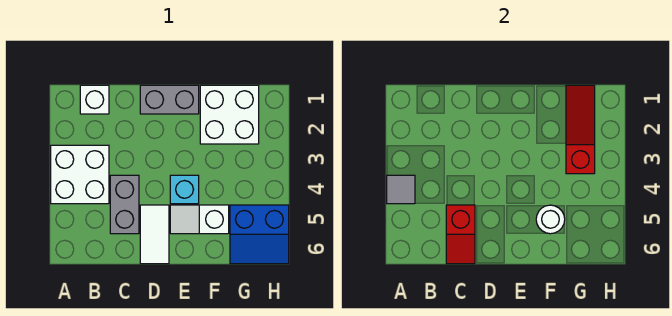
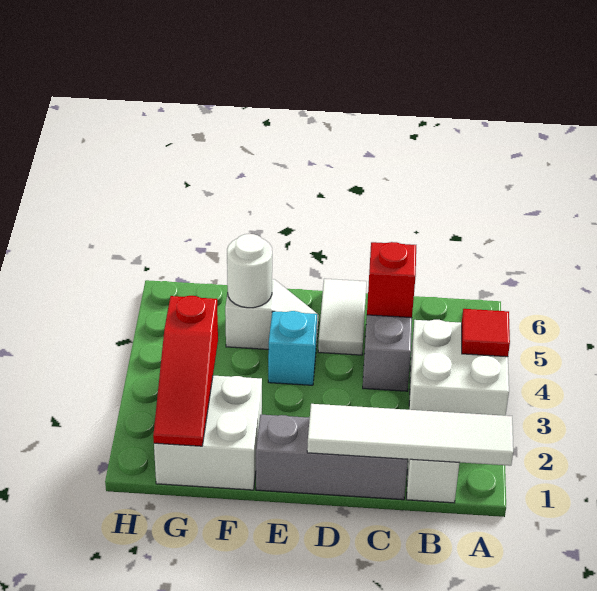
none -> white tile A1:D1 level 2
grey tile A4 level 2 -> red tile A4 level 2
grey brick D1:E1 level 1 -> grey brick C1:E1 level 1
blue slope G5:H6 level 1 top 5 -> none

